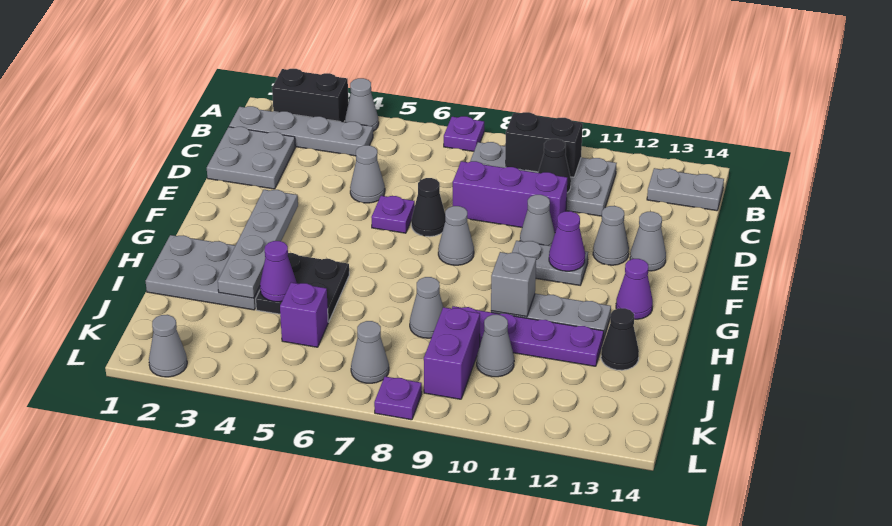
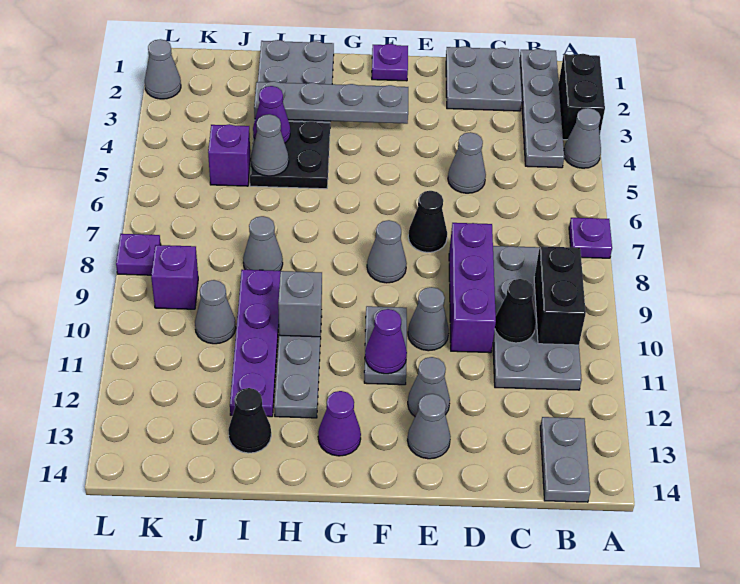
purple plate E6 level 1 -> purple plate F1 level 1
purple brick J9:K9 level 1 -> purple brick K9 level 1
grey cone K7 level 1 -> grey cone I5 level 2

